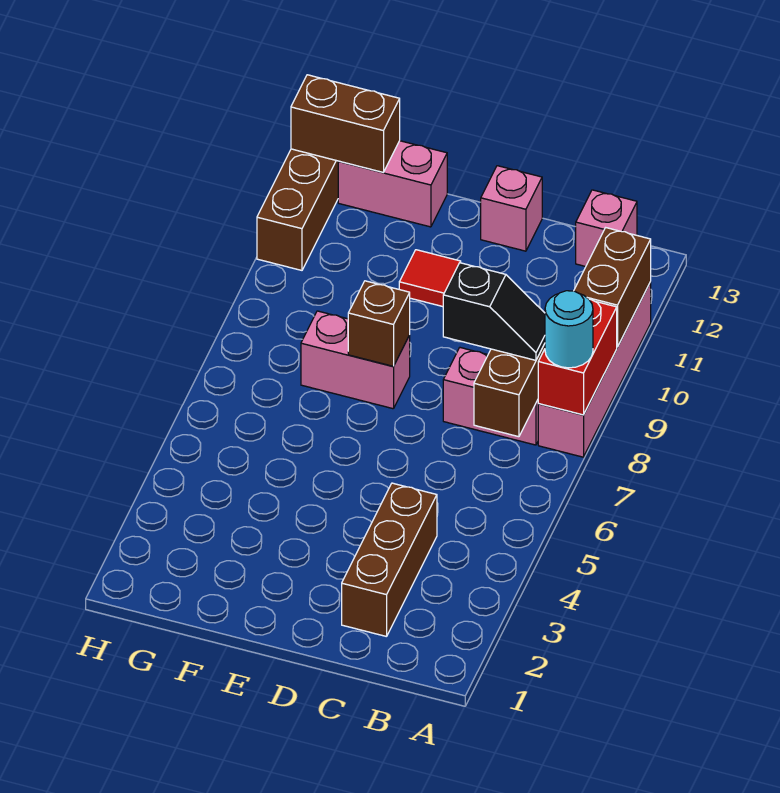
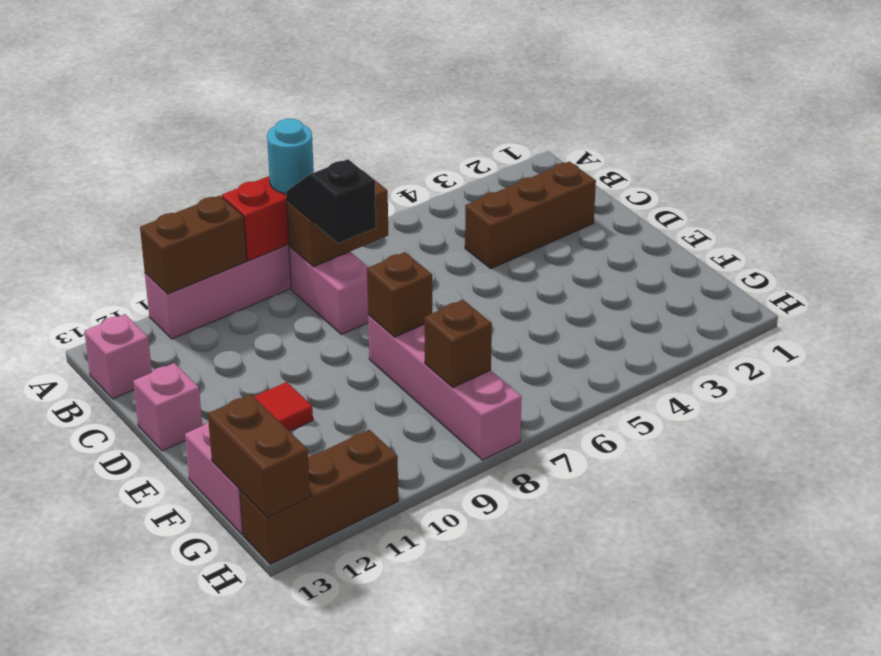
pink brick E8:F8 level 1 -> pink brick E8:H8 level 1
none -> brown brick G8 level 2

